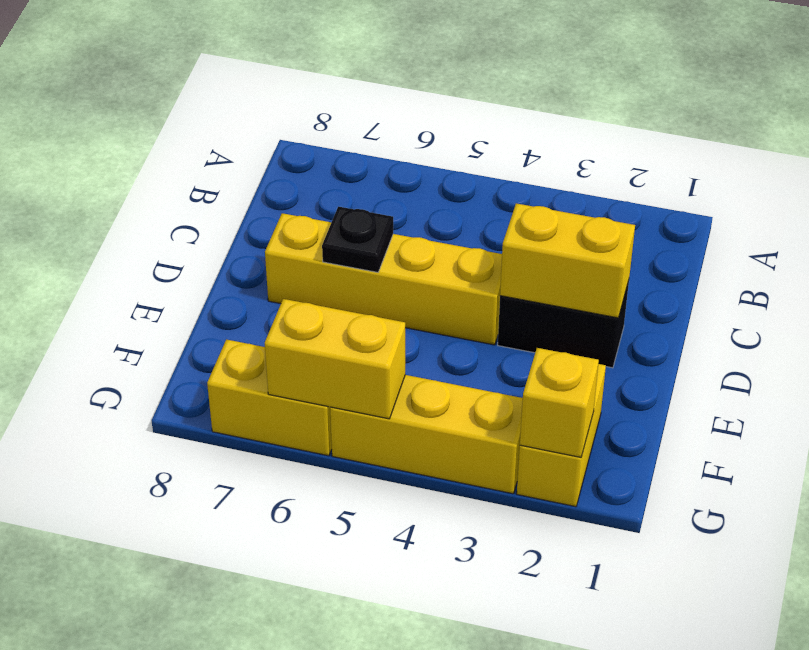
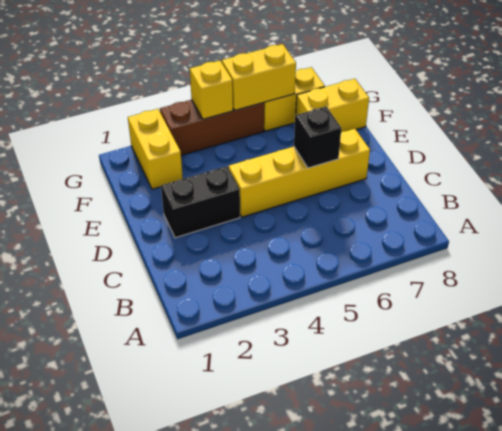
yellow brick D2:D3 level 2 -> yellow brick F7:F8 level 1
black plate D6 level 2 -> black brick D6 level 2
yellow brick G2 level 2 -> yellow brick G4 level 2
yellow brick G3:G5 level 1 -> brown brick G3:G5 level 1

